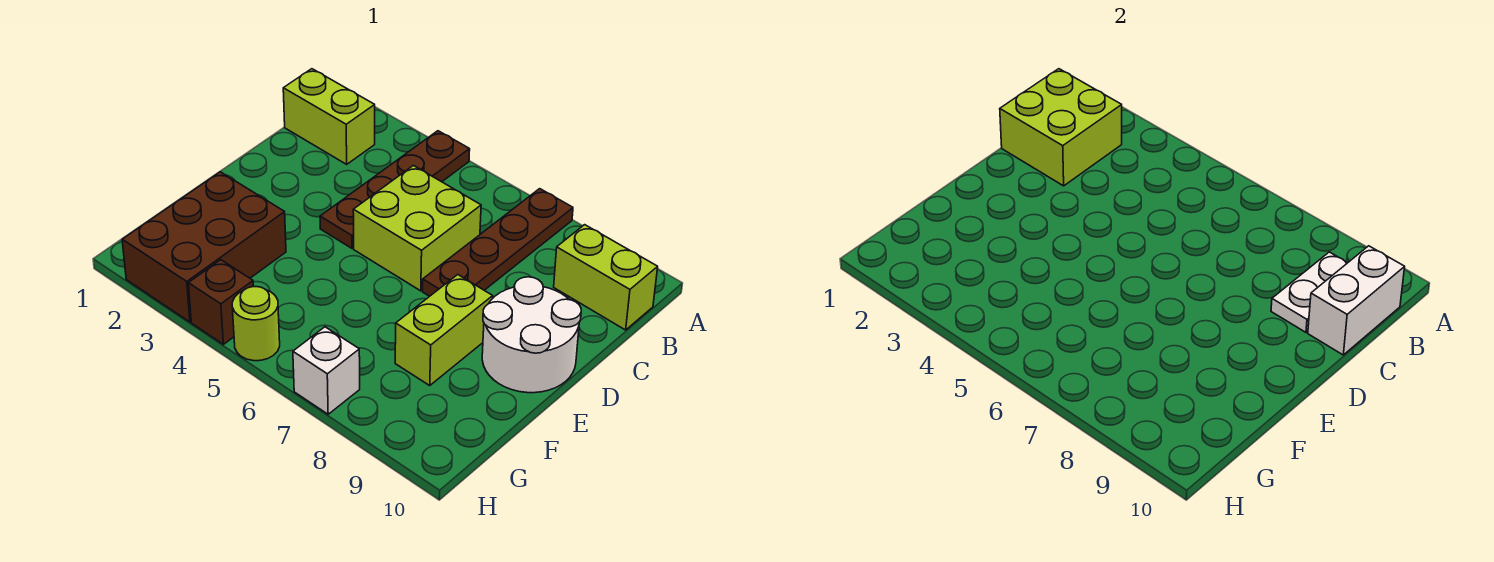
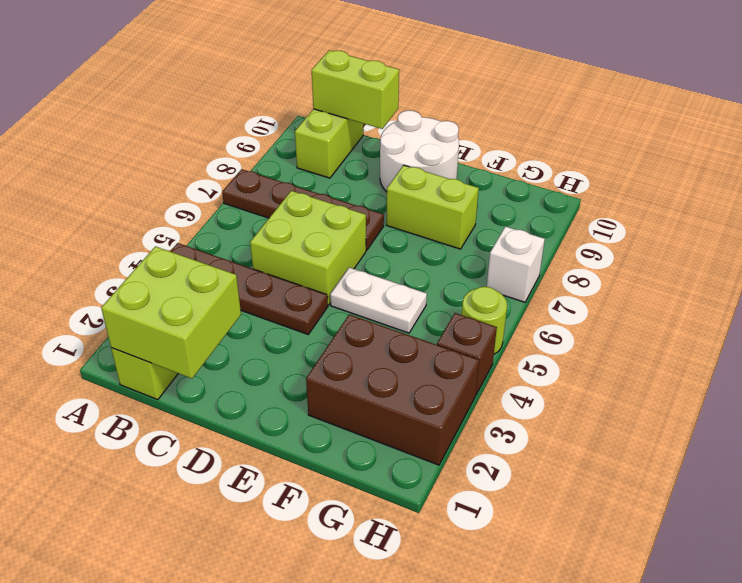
white plate B9:C9 level 2 -> white plate E5:F5 level 1
white brick B10:C10 level 2 -> lime brick B10:C10 level 2

